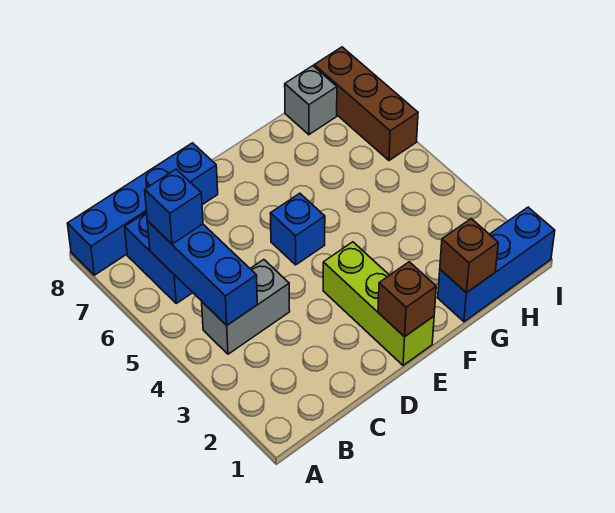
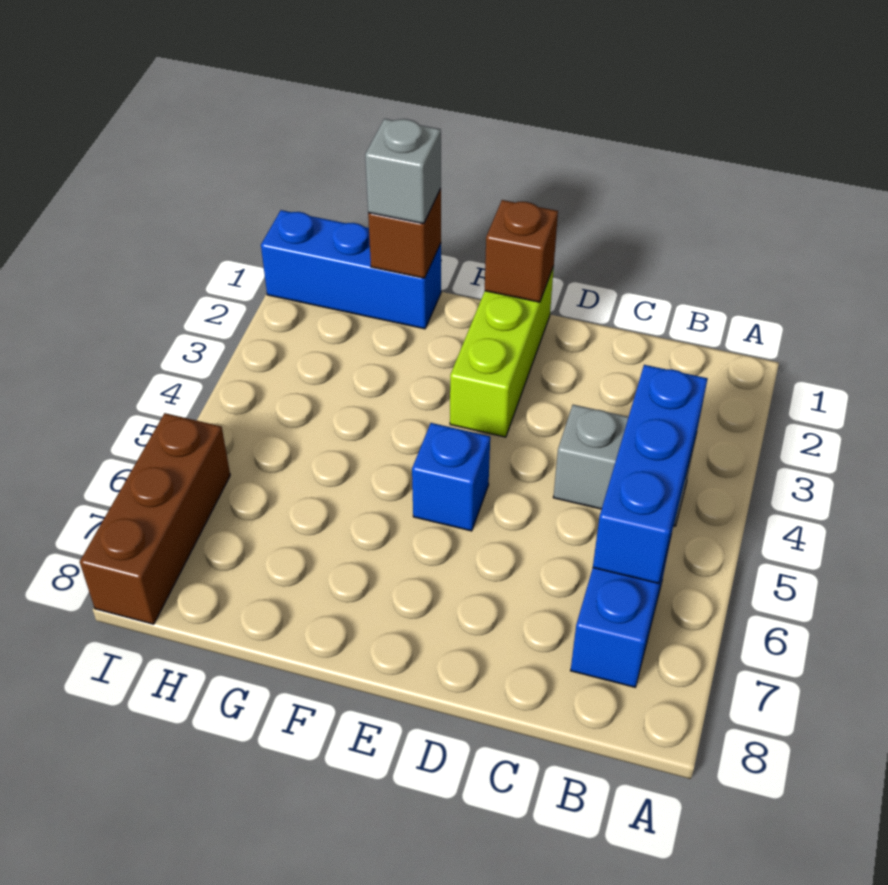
blue brick A8:D8 level 1 -> none
blue brick B6 level 3 -> none
grey brick H8 level 1 -> grey brick G1 level 3

